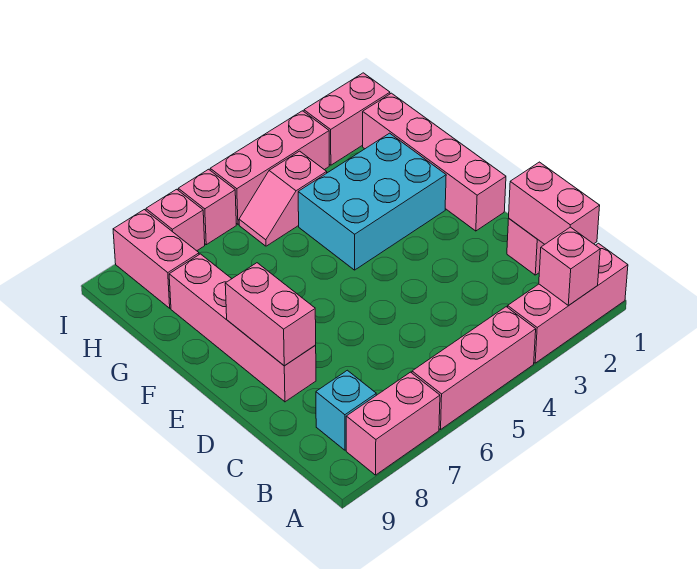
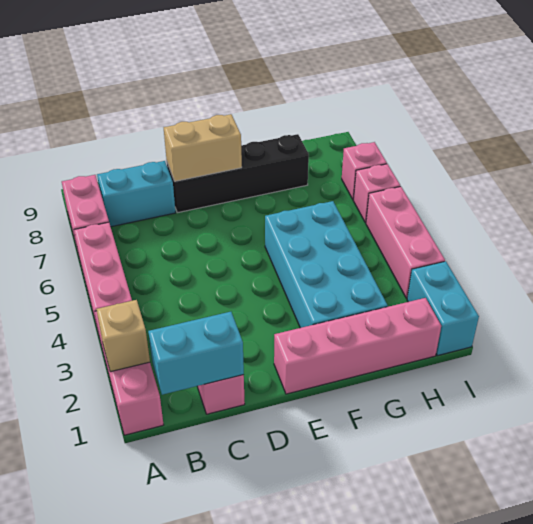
pink brick A2 level 2 -> tan brick A2 level 2
pink brick B1:C1 level 2 -> cyan brick B1:C1 level 2
cyan brick B8 level 1 -> cyan brick B8:C8 level 1
pink brick D8:G8 level 1 -> black brick D8:G8 level 1
pink brick D8:E8 level 2 -> tan brick D8:E8 level 2
cyan brick F2:G4 level 1 -> cyan brick F2:G5 level 1
pink slope H4:H5 level 1 top 4 -> none
pink brick H8:I8 level 1 -> none
pink brick I1:I2 level 1 -> cyan brick I1:I2 level 1

